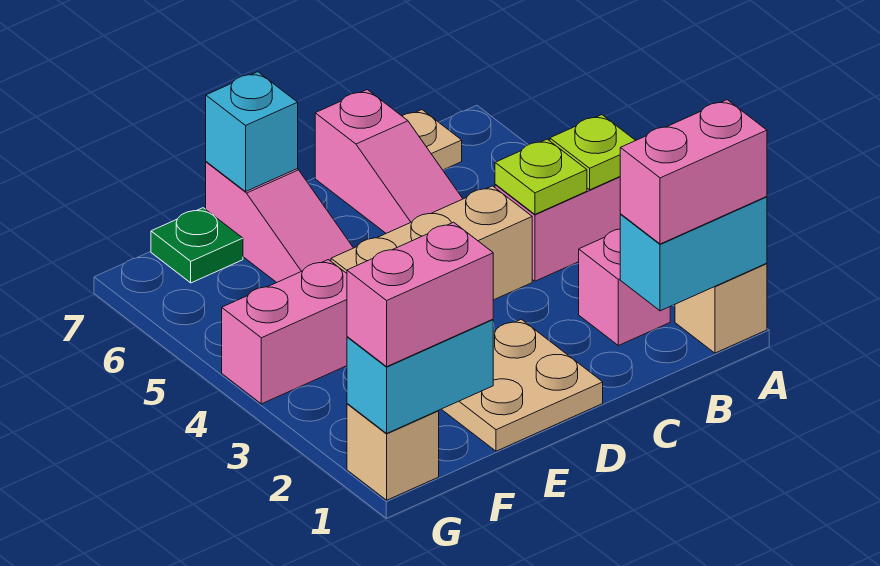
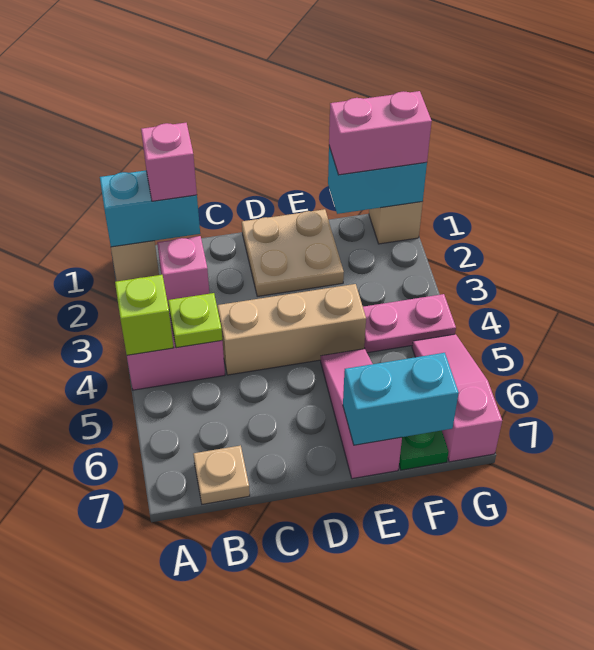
pink brick A1:B1 level 3 -> pink brick B1 level 3
lime plate A4 level 2 -> lime brick A4 level 2
pink slope C5:C7 level 1 top 7 -> pink slope G5:G7 level 1 top 7
cyan brick E7 level 2 -> cyan brick E7:F7 level 2
pink brick F4:G4 level 1 -> pink plate F4:G4 level 1

